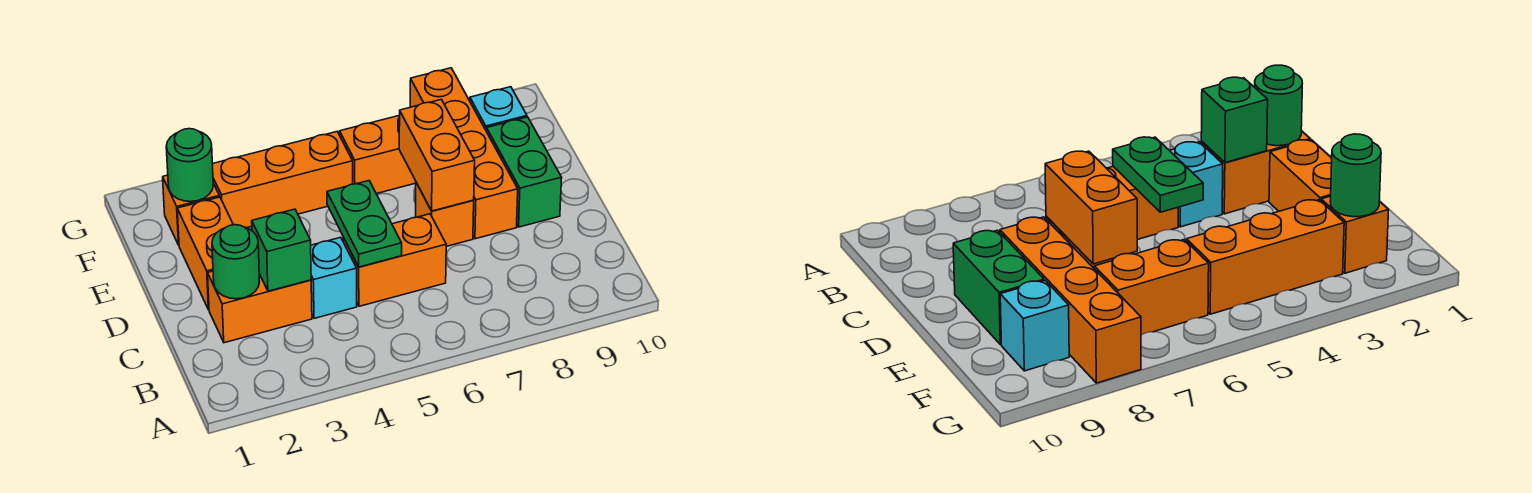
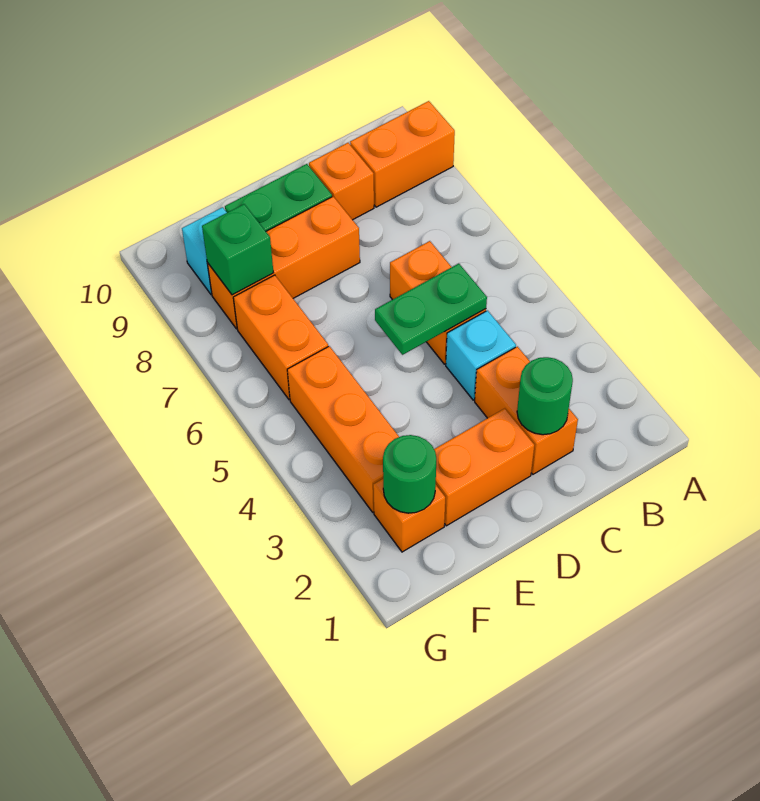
green brick C3 level 2 -> green brick F8 level 2
orange brick D7 level 1 -> orange brick C9 level 1
orange brick D7:E7 level 2 -> orange brick A9:B9 level 1
orange brick D8:G8 level 1 -> orange brick D8:F8 level 1

